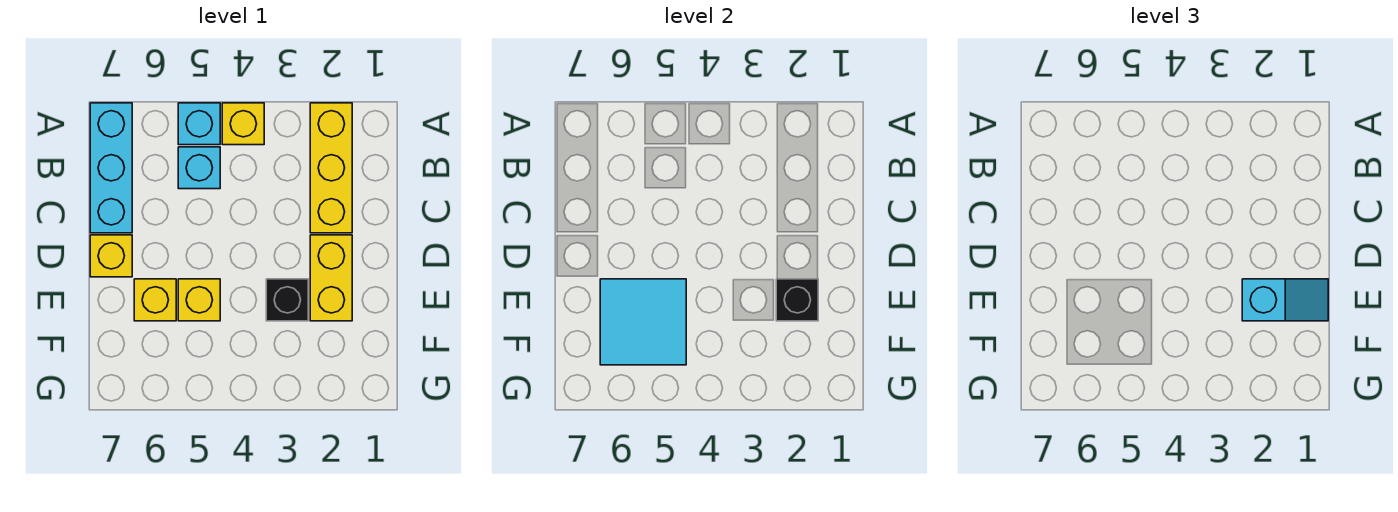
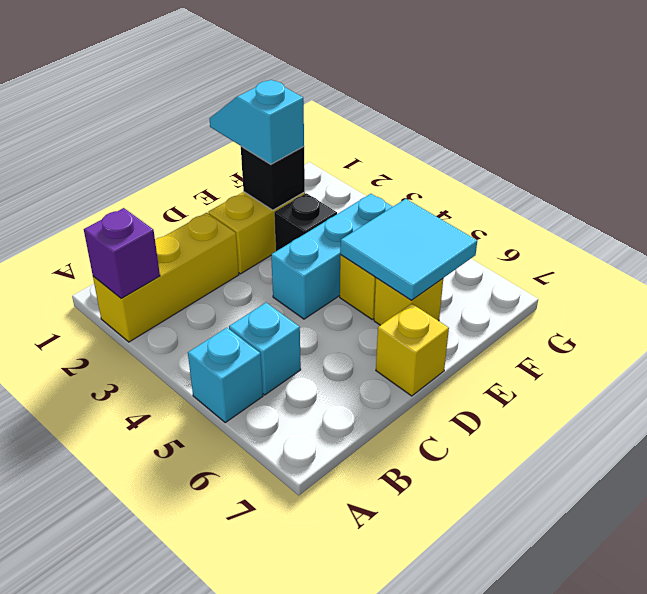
none -> purple brick A2 level 2
yellow brick A4 level 1 -> none
cyan brick A7:C7 level 1 -> cyan brick D4:F4 level 1

